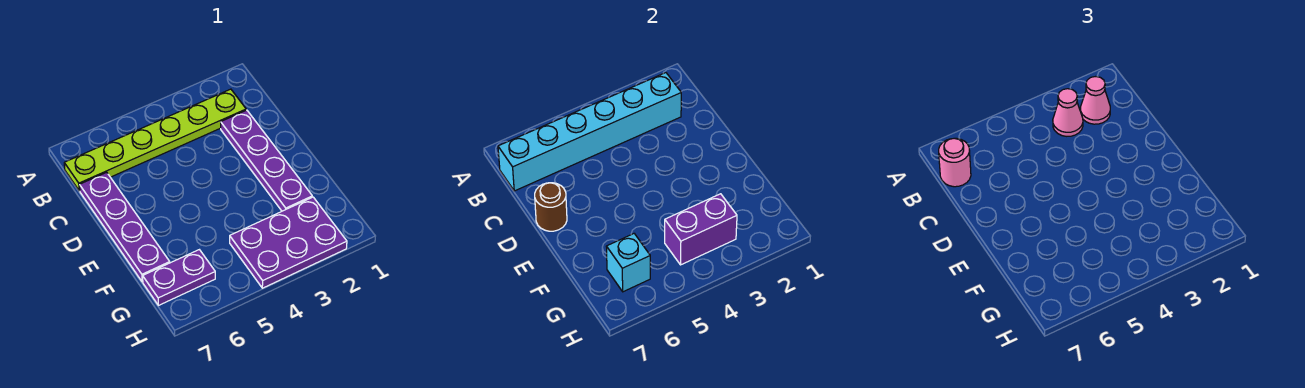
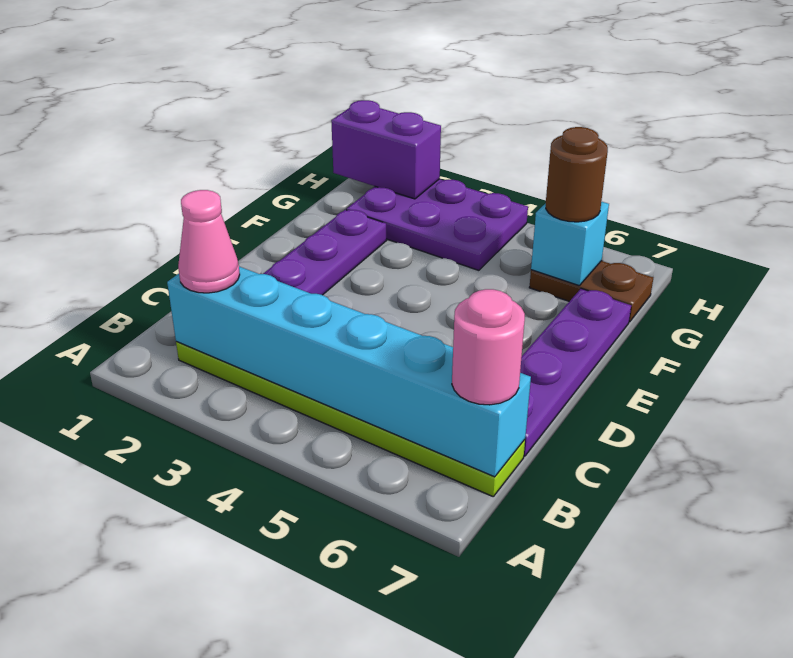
pink cone B3 level 3 -> none
brown round brick D7 level 2 -> brown round brick G6 level 3
purple brick G3:G4 level 2 -> purple brick H1:H2 level 2
purple plate G6:G7 level 1 -> brown plate G6:G7 level 1

